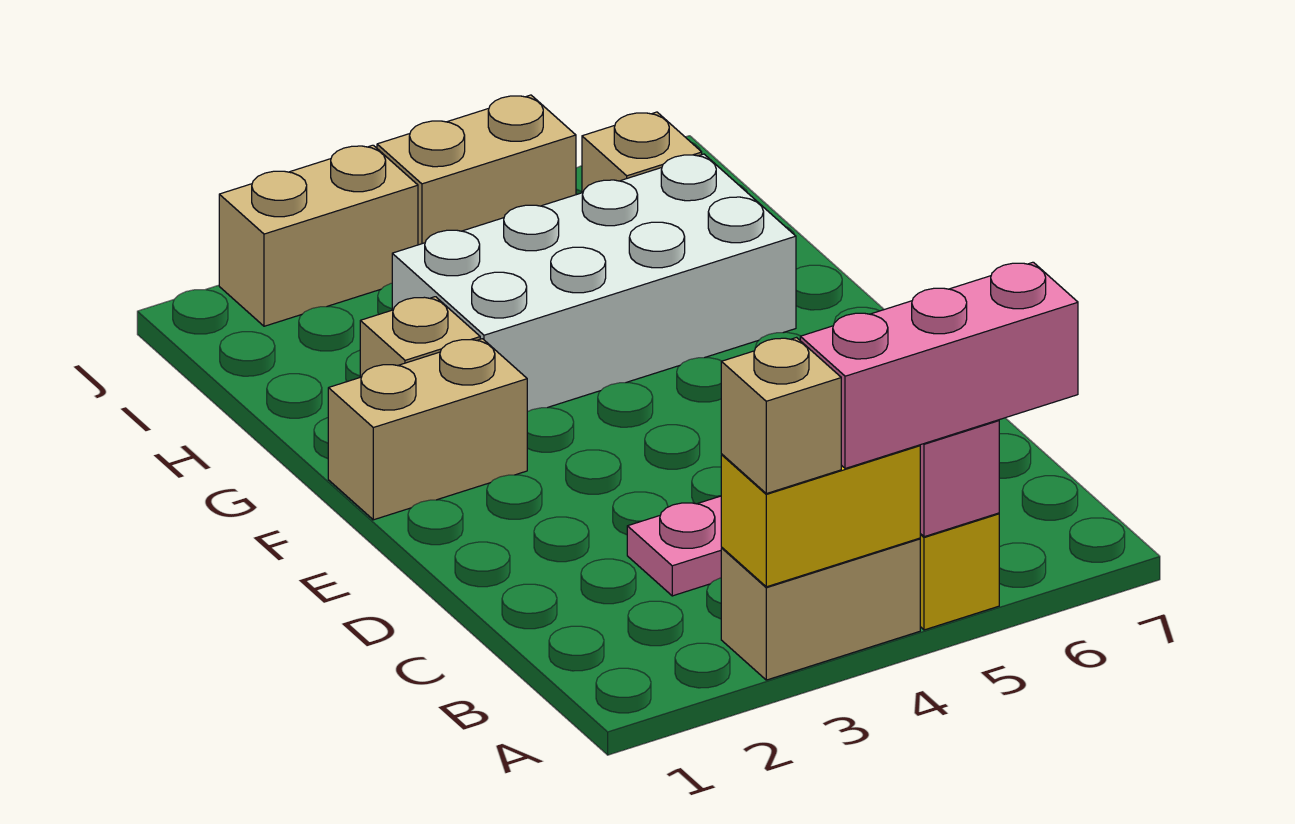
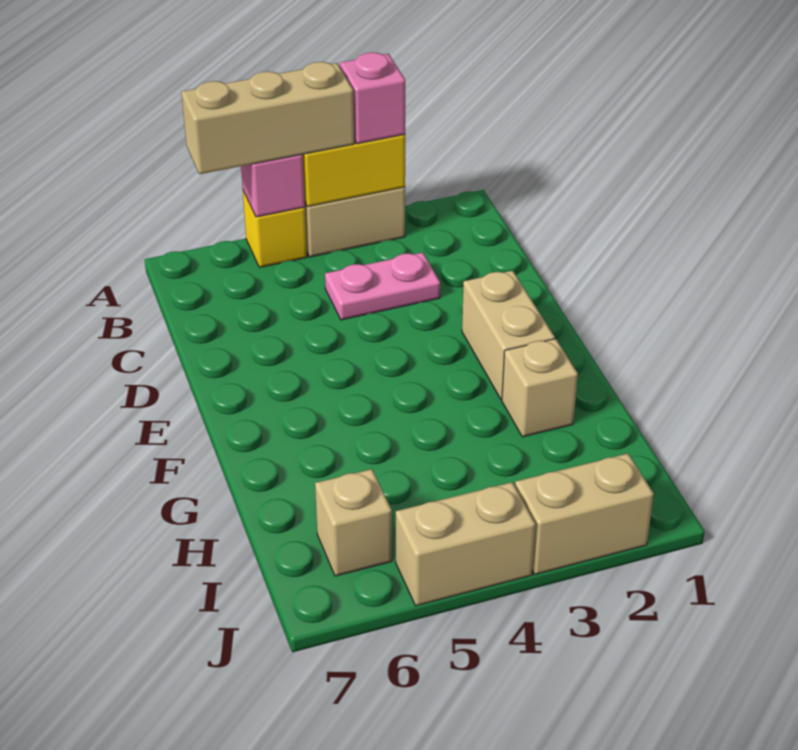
tan brick A3 level 3 -> pink brick A3 level 3
pink brick A4:A6 level 3 -> tan brick A4:A6 level 3
tan brick F1:F2 level 1 -> tan brick E2:F2 level 1
white brick G3:H6 level 1 -> none

